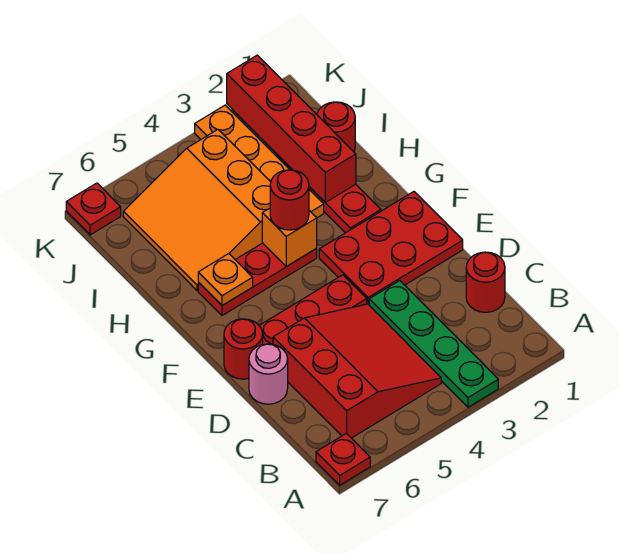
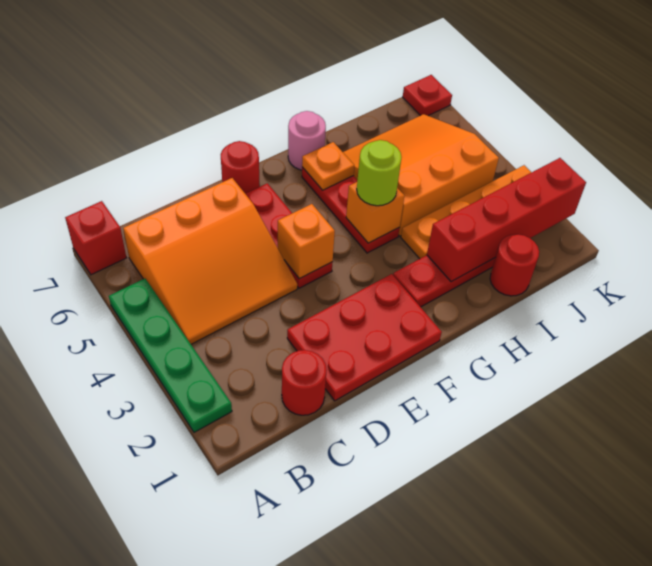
green plate A3:D3 level 1 -> green plate A2:A5 level 1
red plate A7 level 1 -> red brick A7 level 1
red slope B4:D6 level 1 top 6 -> orange slope B4:D6 level 1 top 6
pink round brick D7 level 1 -> pink round brick G7 level 1
red plate E1:F3 level 1 -> red plate D1:F2 level 1
none -> orange brick E4 level 2
red round brick G4 level 3 -> lime round brick G4 level 3

